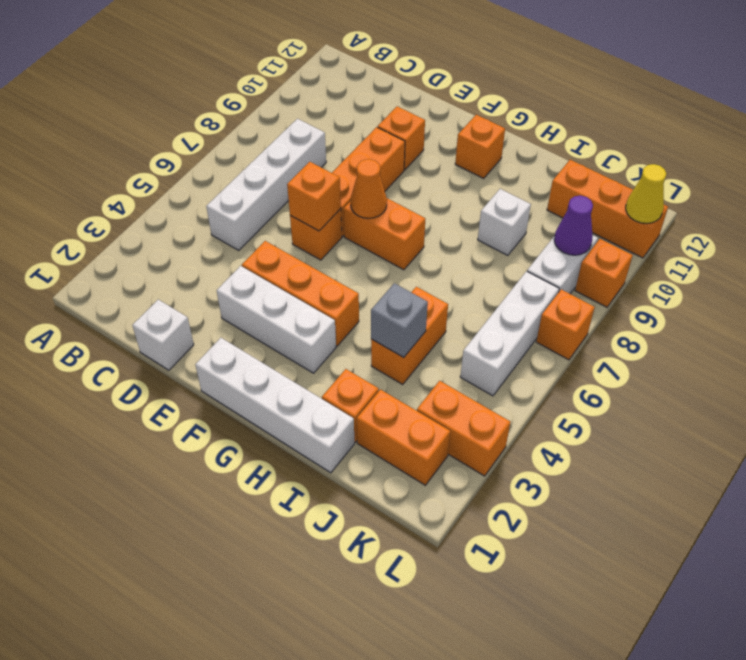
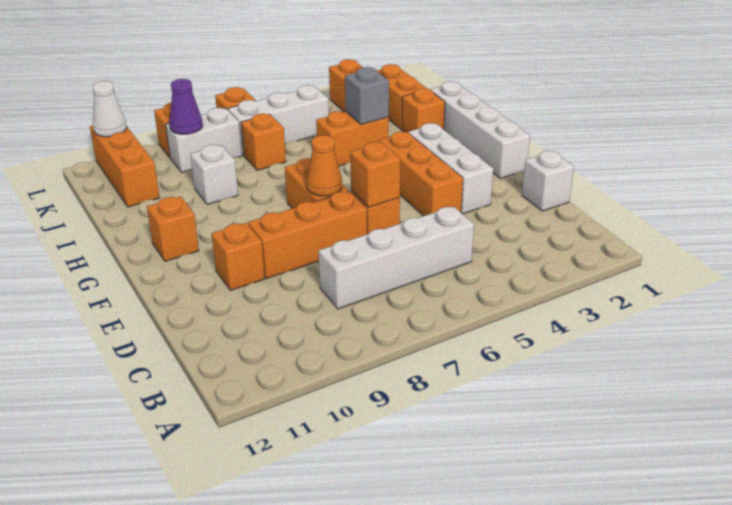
none -> orange brick J7 level 1
yellow cone L11 level 2 -> white cone L11 level 2

